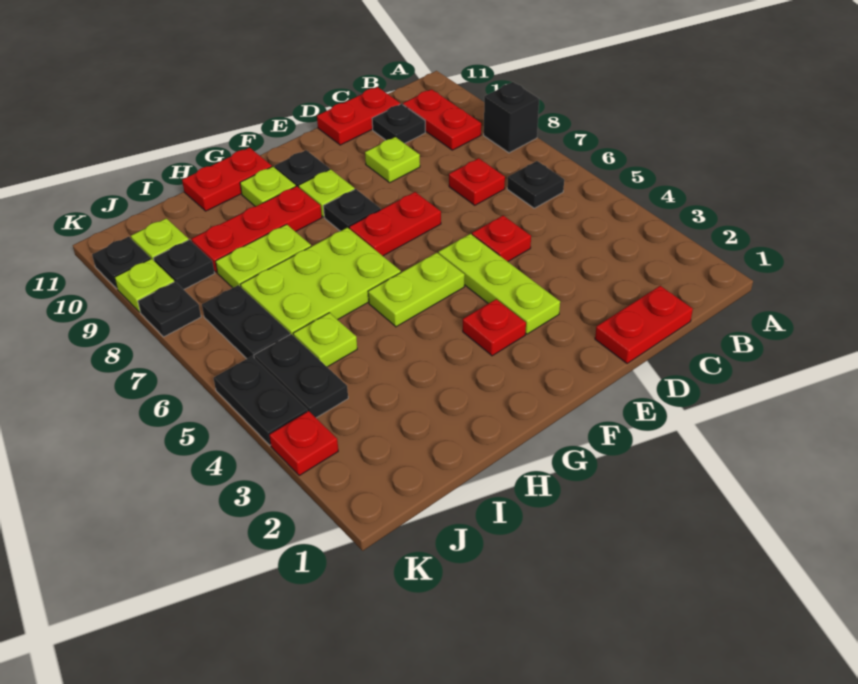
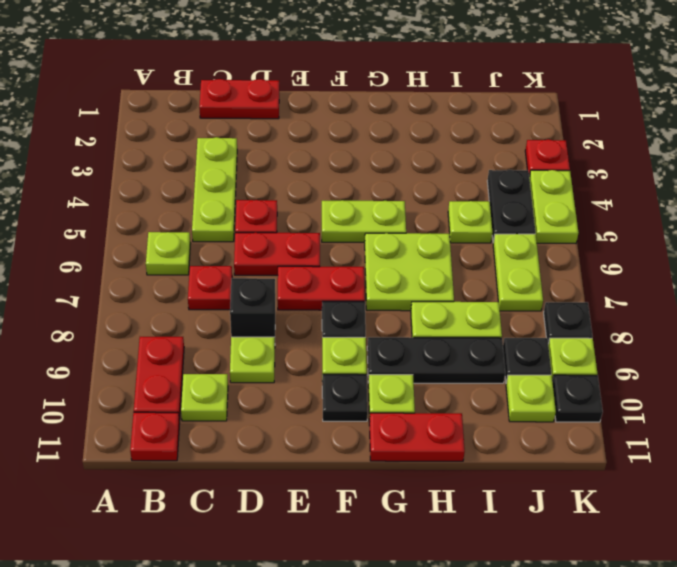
black brick A8 level 1 -> black brick D8 level 1
black plate B6 level 1 -> lime plate B6 level 1
black plate C10 level 1 -> lime plate C10 level 1
red plate C11:D11 level 1 -> red plate D6:E6 level 1
lime plate E3:E5 level 1 -> lime plate C3:C5 level 1
red plate F3 level 1 -> red plate B11 level 1
lime plate G6:I7 level 1 -> lime plate G6:H7 level 1
red plate G9:I9 level 1 -> black plate G9:I9 level 1
black plate J6:J7 level 1 -> lime plate J6:J7 level 1
black plate K4:K5 level 1 -> lime plate K4:K5 level 1

